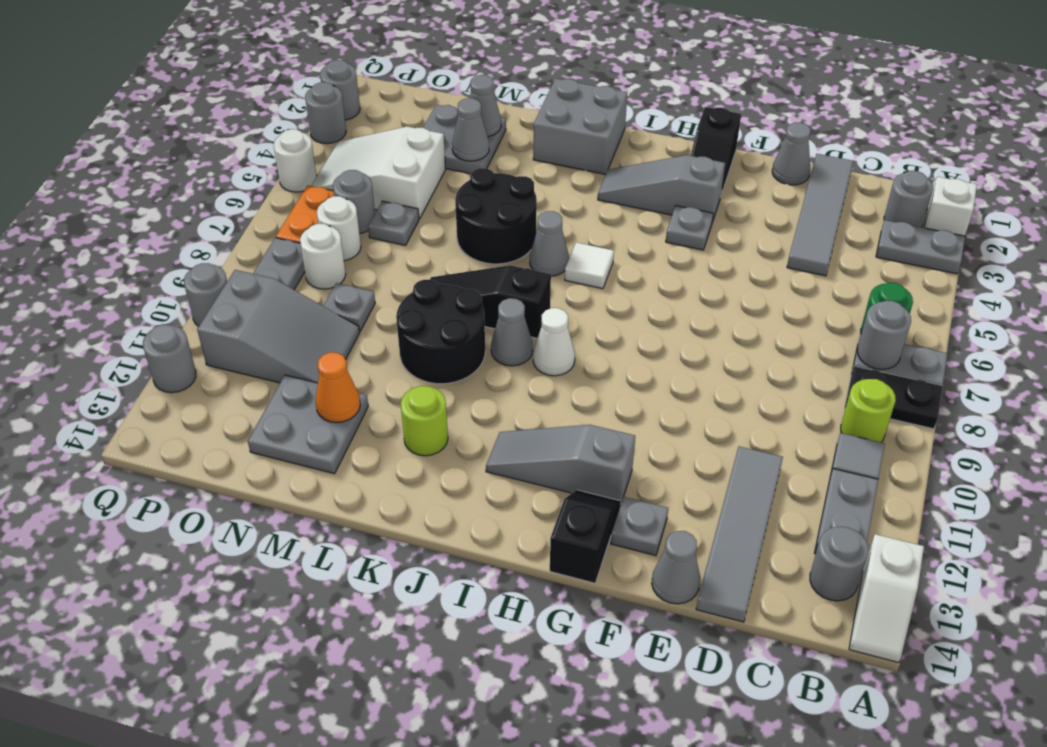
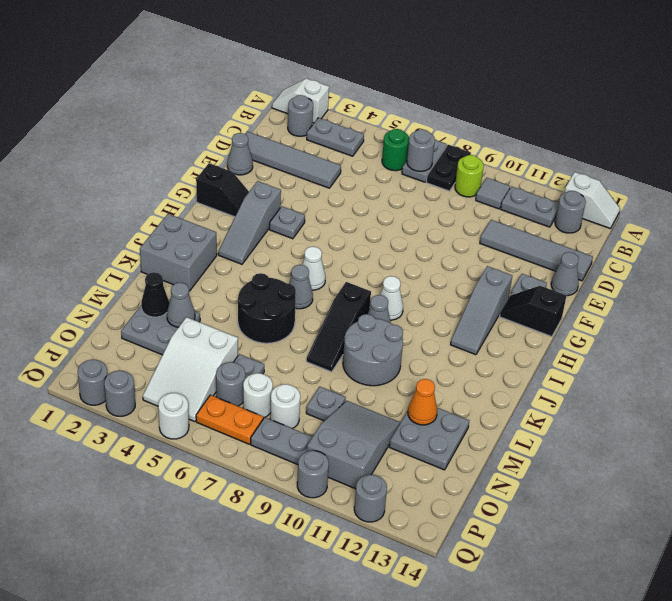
grey plate A3:B3 level 1 -> grey plate B3:B4 level 1
white tile I6 level 1 -> white cone I6 level 1
black round brick K9:L10 level 1 -> grey round brick K9:L10 level 1
lime round brick K12 level 1 -> none
grey cone M2 level 2 -> black cone M2 level 2

